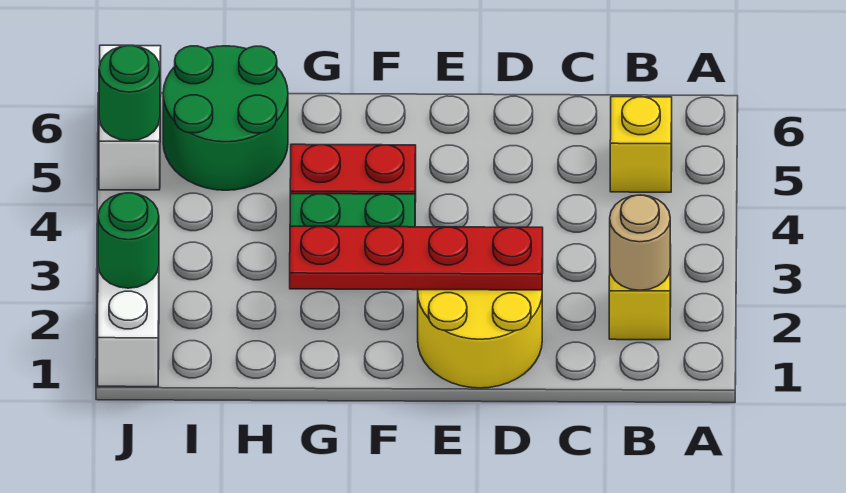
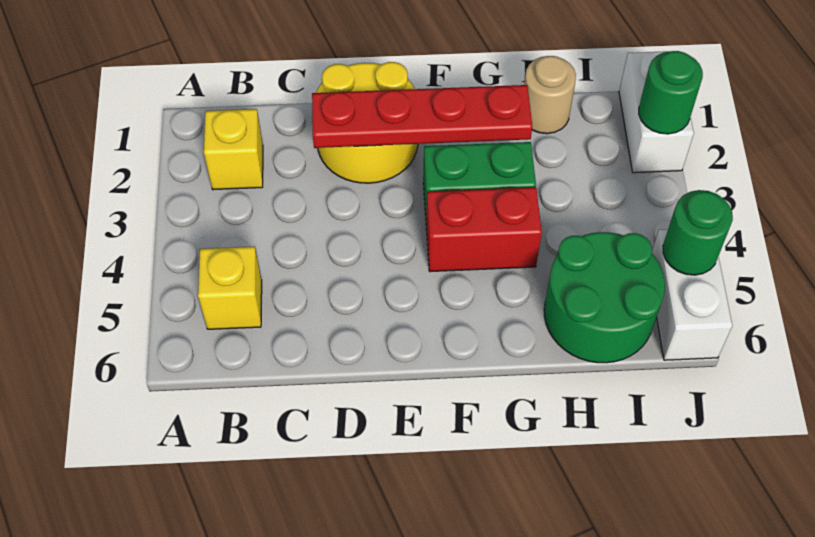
tan round brick B2 level 2 -> tan round brick H1 level 1

